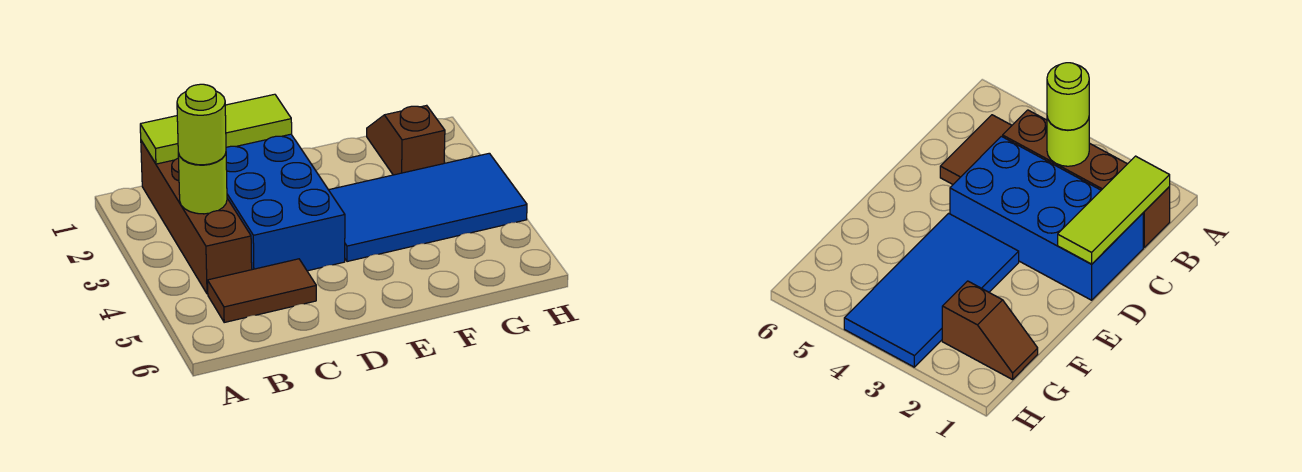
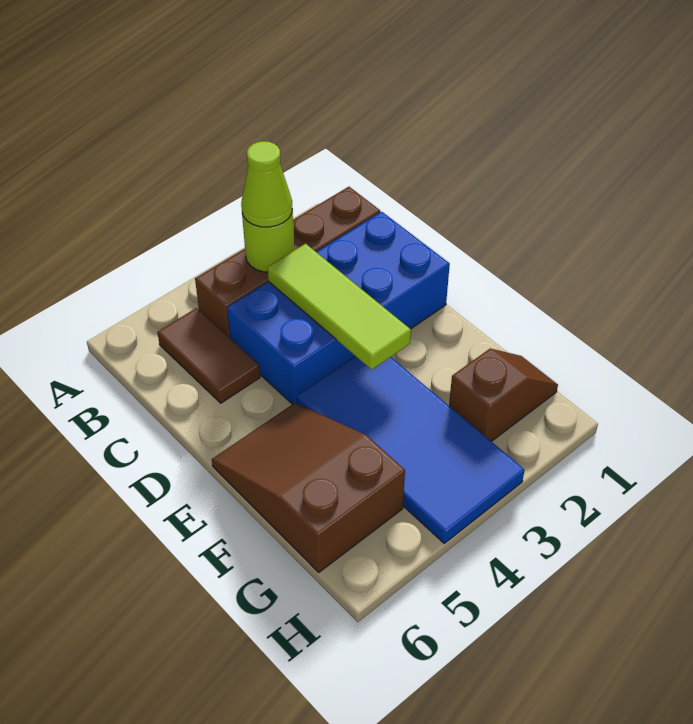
lime tile B1:D1 level 2 -> lime tile C3:E3 level 2
lime round brick B3 level 3 -> lime cone B3 level 3
none -> brown slope E5:G6 level 1 top G

